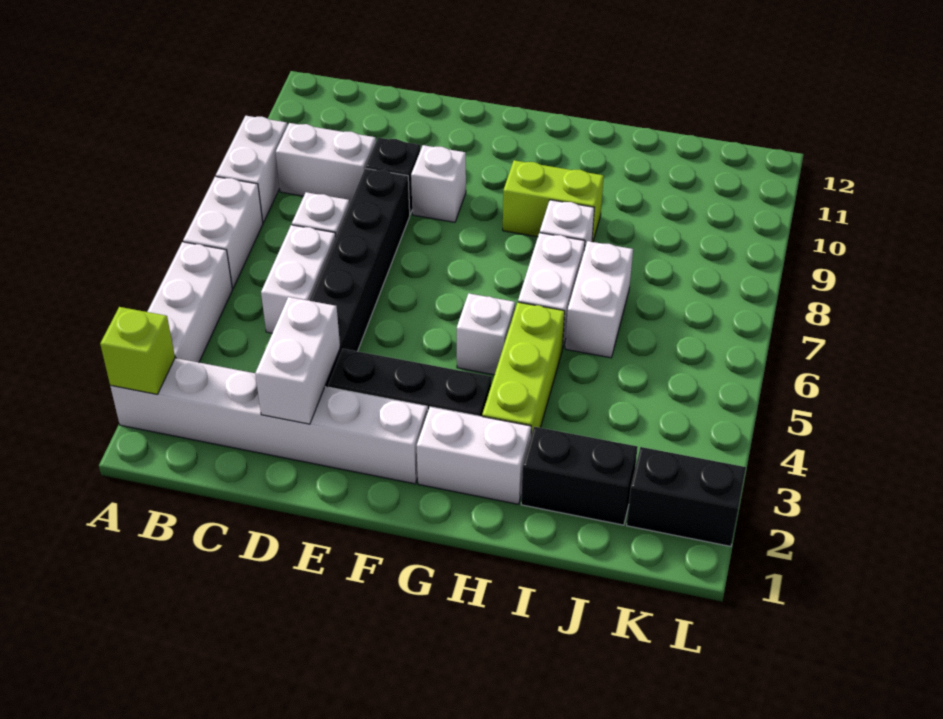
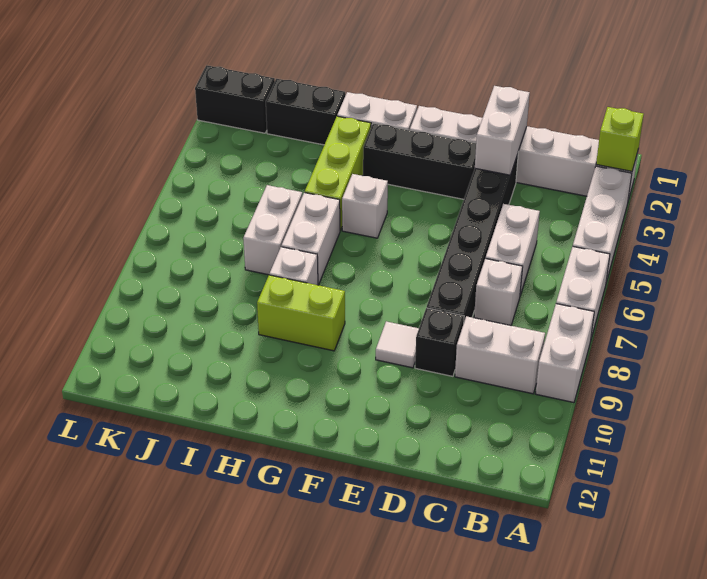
white brick E9 level 1 -> white tile E9 level 1

